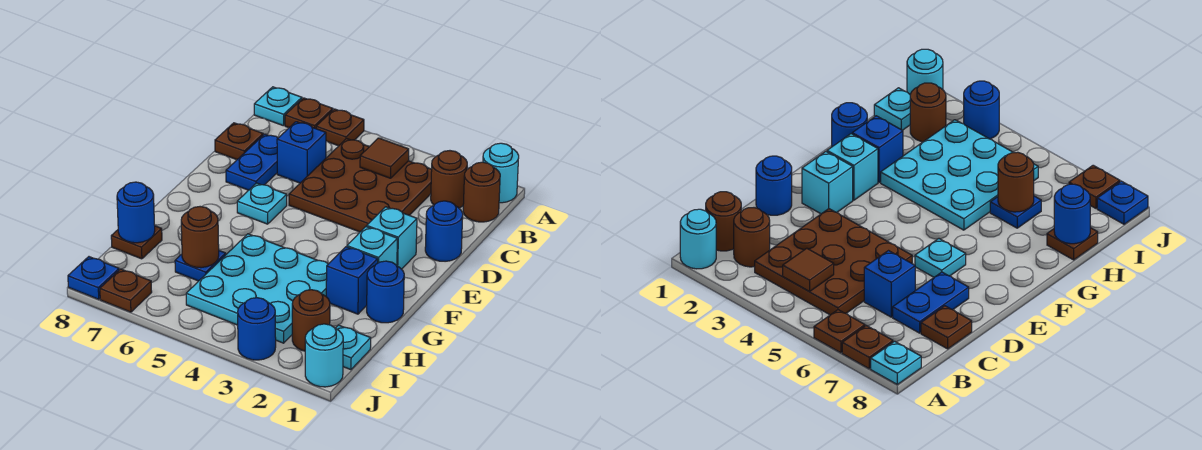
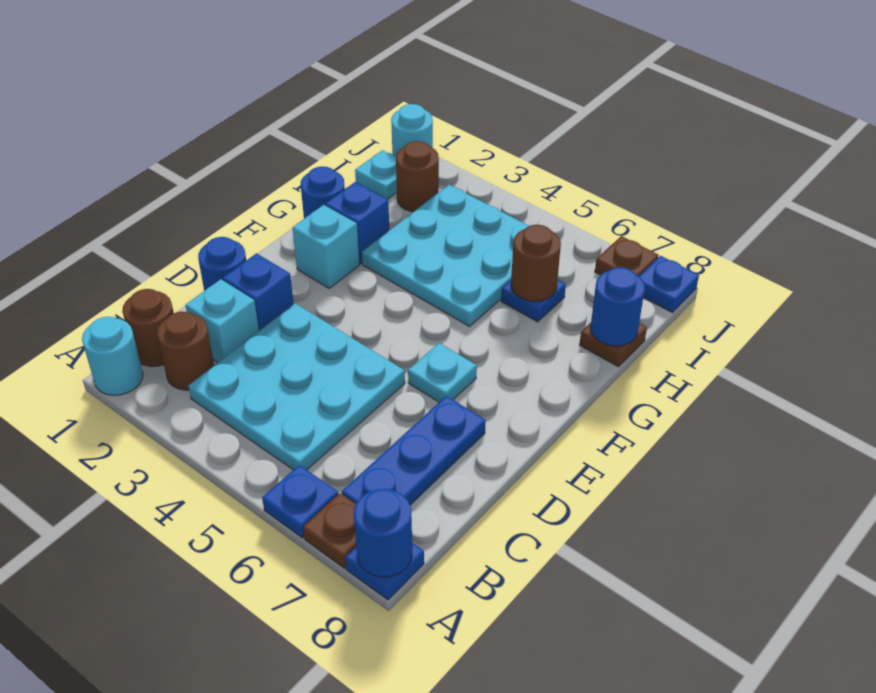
brown plate A6 level 1 -> blue plate A6 level 1
cyan plate A8 level 1 -> blue plate A8 level 1
brown plate B3:D5 level 1 -> cyan plate B3:D5 level 1
brown tile B4 level 2 -> none
blue brick C6 level 1 -> blue brick D2 level 1
blue plate C7:D7 level 1 -> blue plate B7:D7 level 1
brown plate C8 level 1 -> none
cyan brick E2 level 1 -> cyan brick C2 level 1
blue round brick J3 level 1 -> blue round brick A8 level 2

